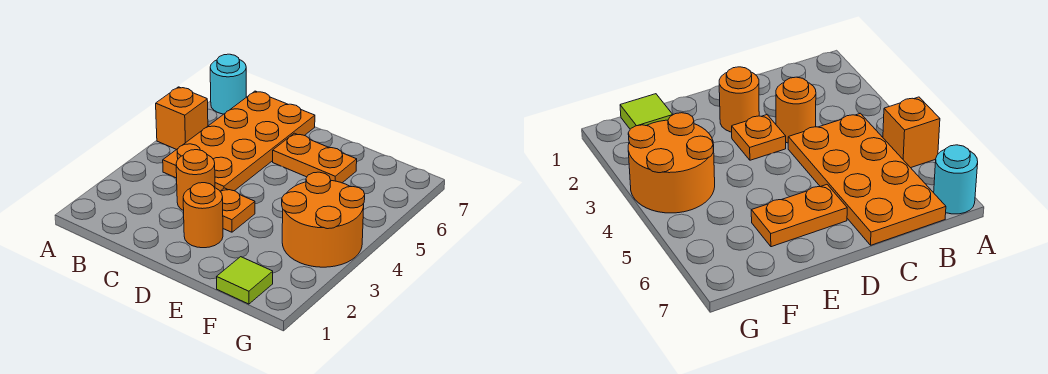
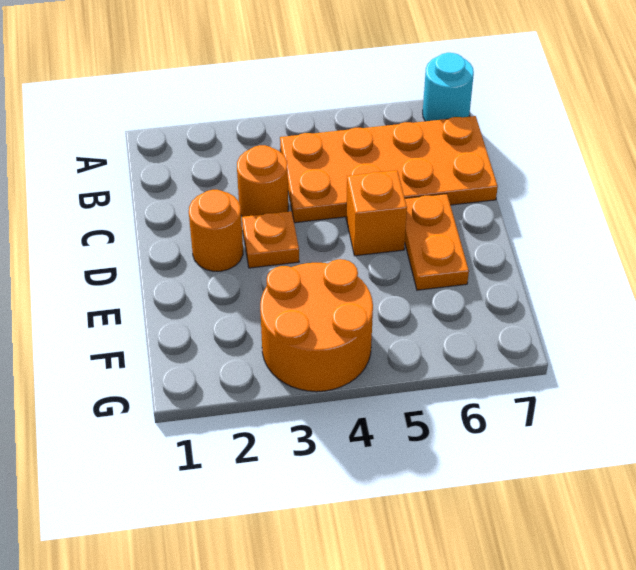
orange brick A5 level 1 -> orange brick D5 level 1
lime tile F1 level 1 -> none

